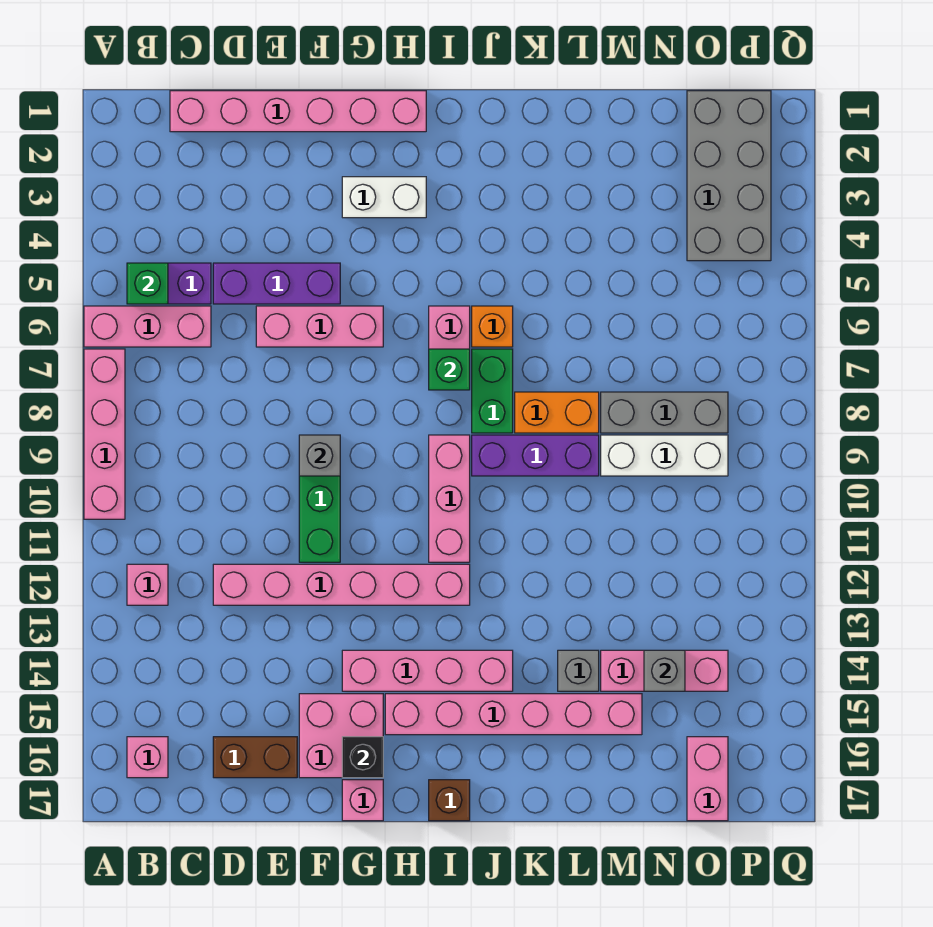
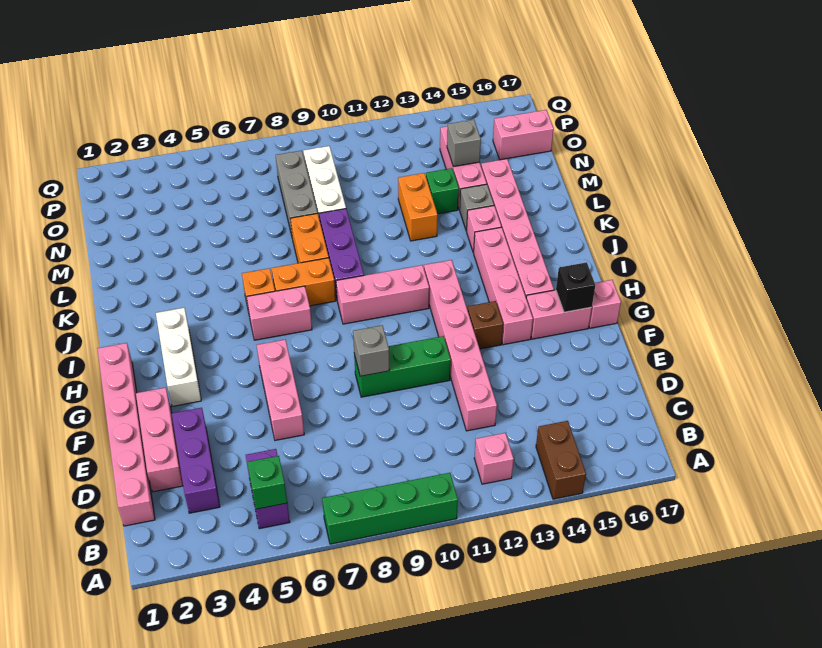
pink brick A6:C6 level 1 -> pink brick D2:F2 level 1
pink brick A7:A10 level 1 -> green brick A7:A10 level 1
pink brick B16 level 1 -> pink brick K14 level 1
purple brick D5:F5 level 1 -> purple brick C3:E3 level 1
brown brick D16:E16 level 1 -> brown brick A14:B14 level 1
pink brick F15:G16 level 1 -> pink brick G15:G16 level 1
white brick G3:H3 level 1 -> white brick G3:I3 level 1
green brick I7 level 2 -> green brick M13 level 1
brown brick I17 level 1 -> brown brick G13 level 1
green brick J7:J8 level 1 -> orange brick J7:J8 level 1
none -> orange brick L12:M12 level 1
grey brick O1:P4 level 1 -> none

